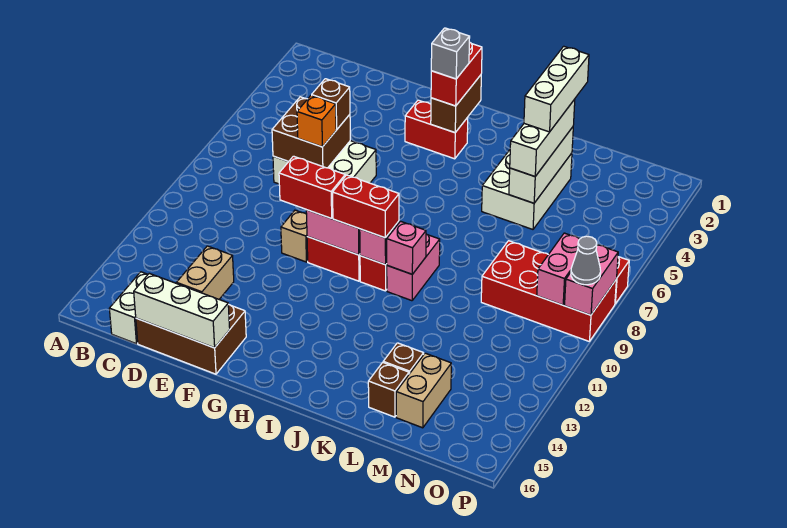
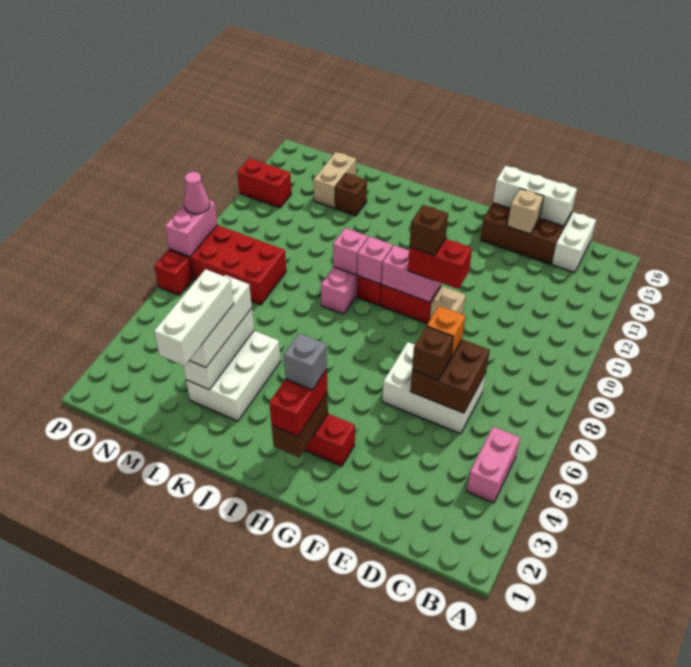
tan brick E14:E15 level 2 -> tan brick E15 level 2
red brick H10:I10 level 3 -> red brick O13:P13 level 1
brown brick L15 level 1 -> brown brick G10 level 4
pink brick O8:O9 level 2 -> pink brick B4:B5 level 1
grey cone P9 level 3 -> pink cone P9 level 3

